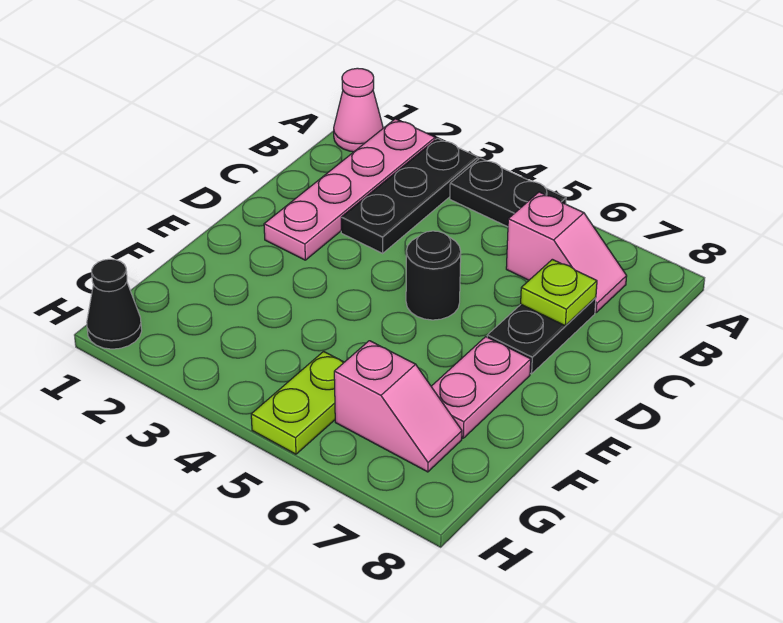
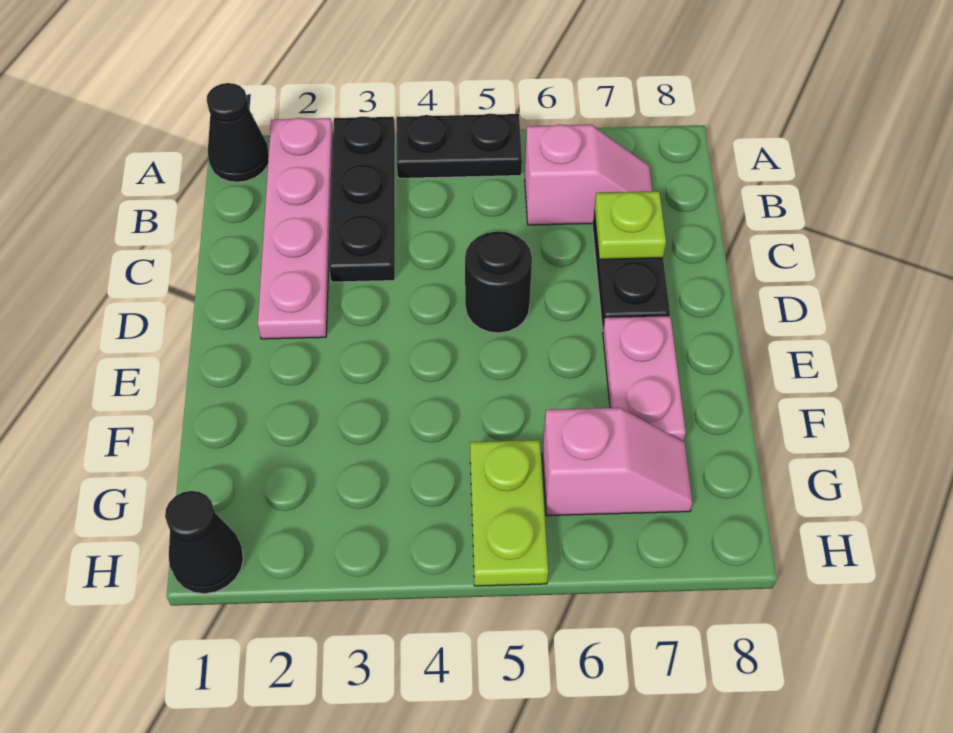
pink cone A1 level 1 -> black cone A1 level 1

